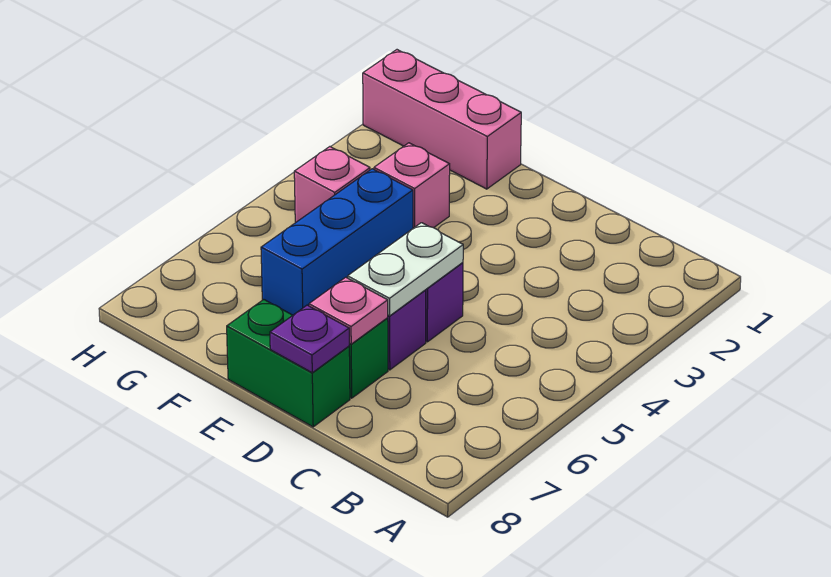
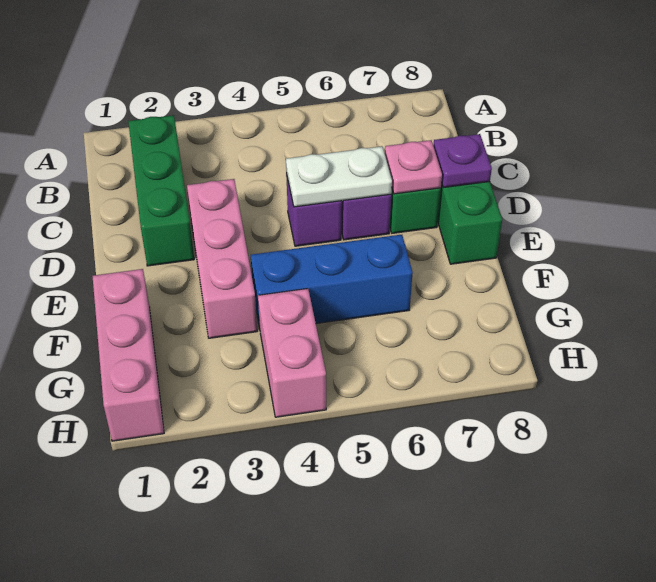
none -> green brick B2:D2 level 1
pink brick F3 level 1 -> pink brick D3:F3 level 1
pink brick G4 level 1 -> pink brick G4:H4 level 1

